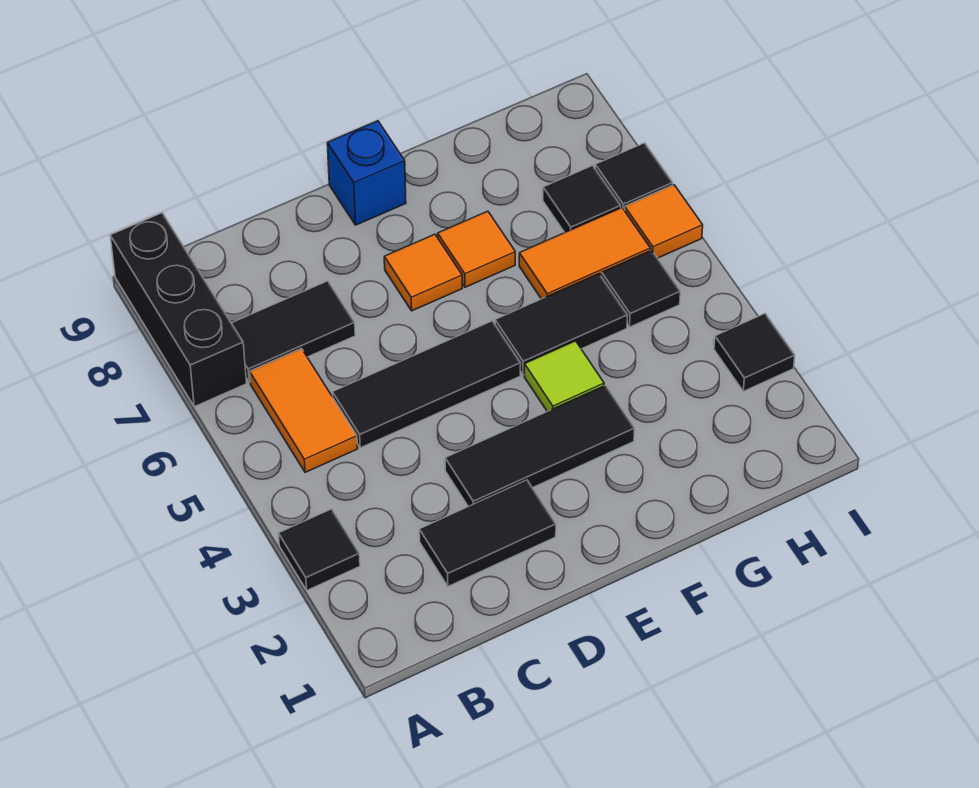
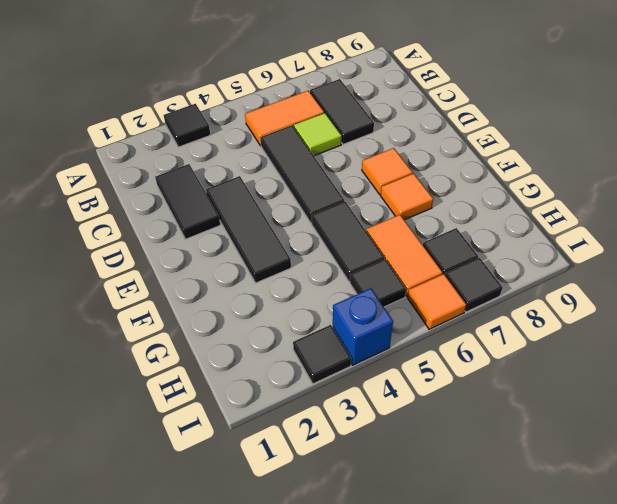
black brick A7:A9 level 1 -> none
blue brick E9 level 1 -> blue brick I4 level 1
lime tile F4 level 1 -> lime tile C6 level 1

